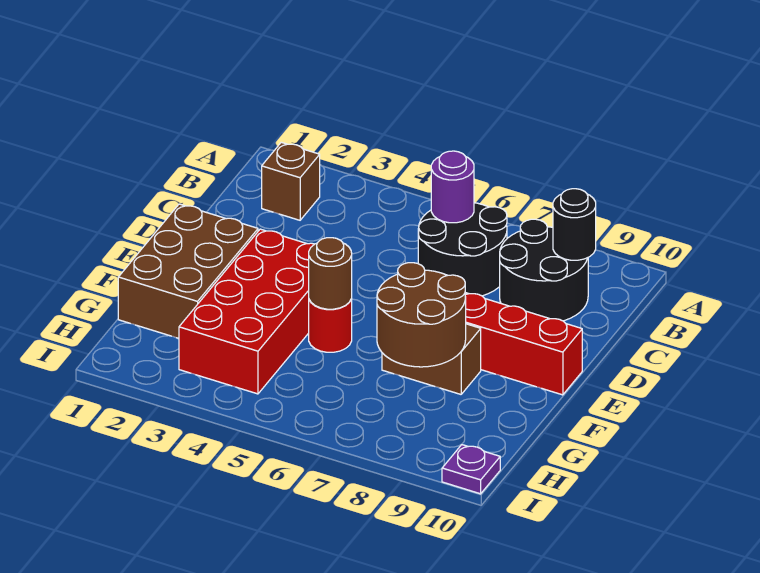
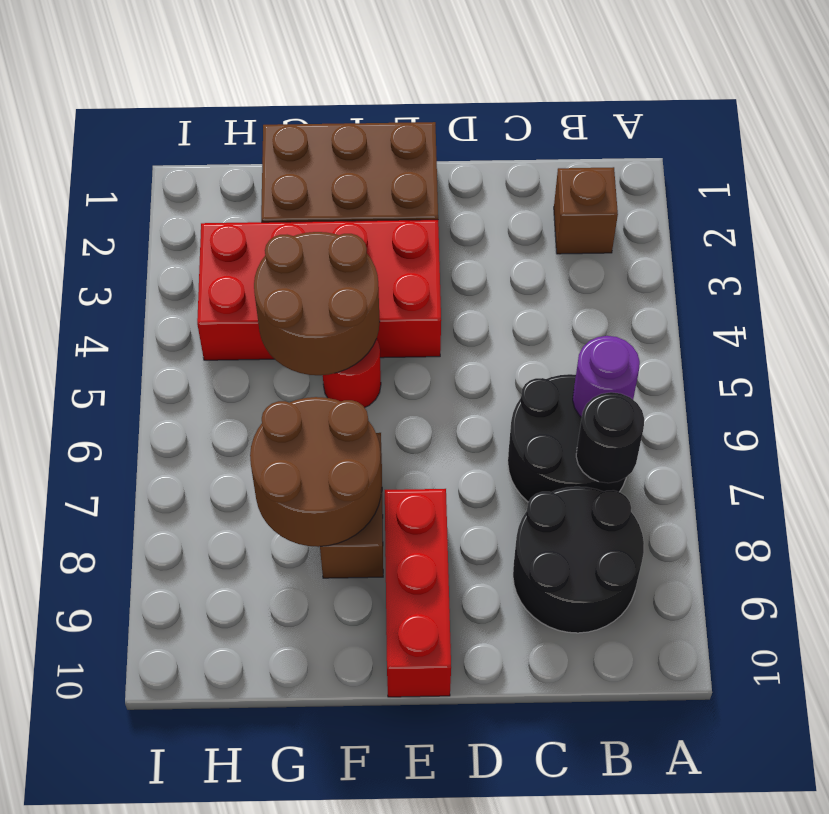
black round brick B9 level 2 -> black round brick B7 level 2
brown round brick F5 level 2 -> brown round brick F4:G5 level 2
purple plate I10 level 1 -> none

